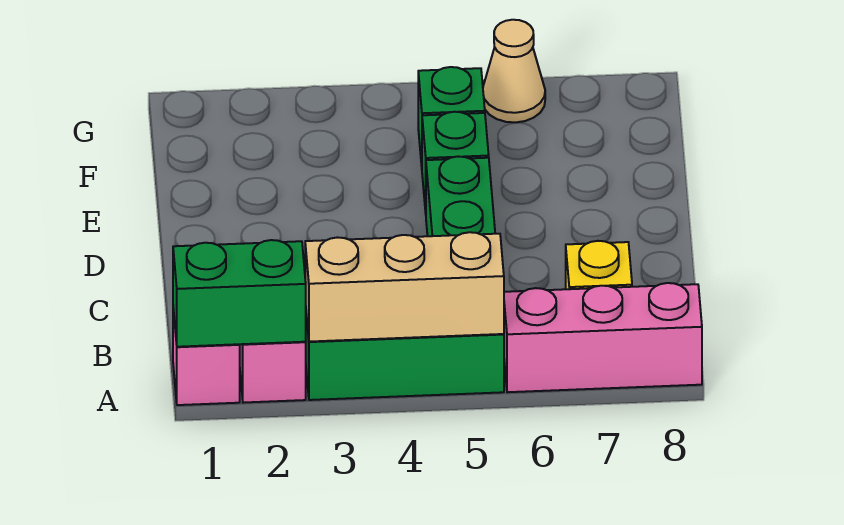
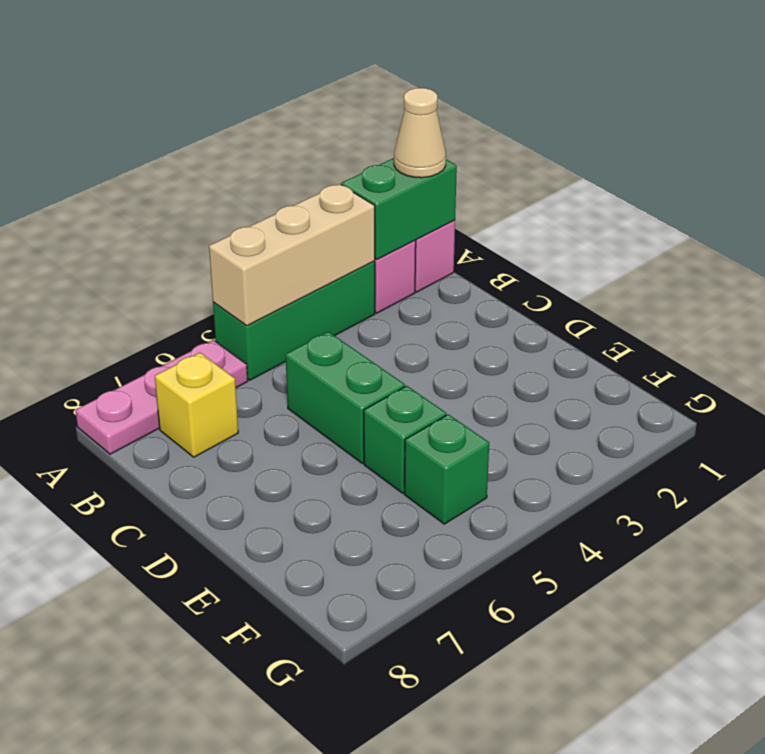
pink brick A6:A8 level 1 -> pink plate A6:A8 level 1
tan cone G6 level 1 -> tan cone A1 level 3

